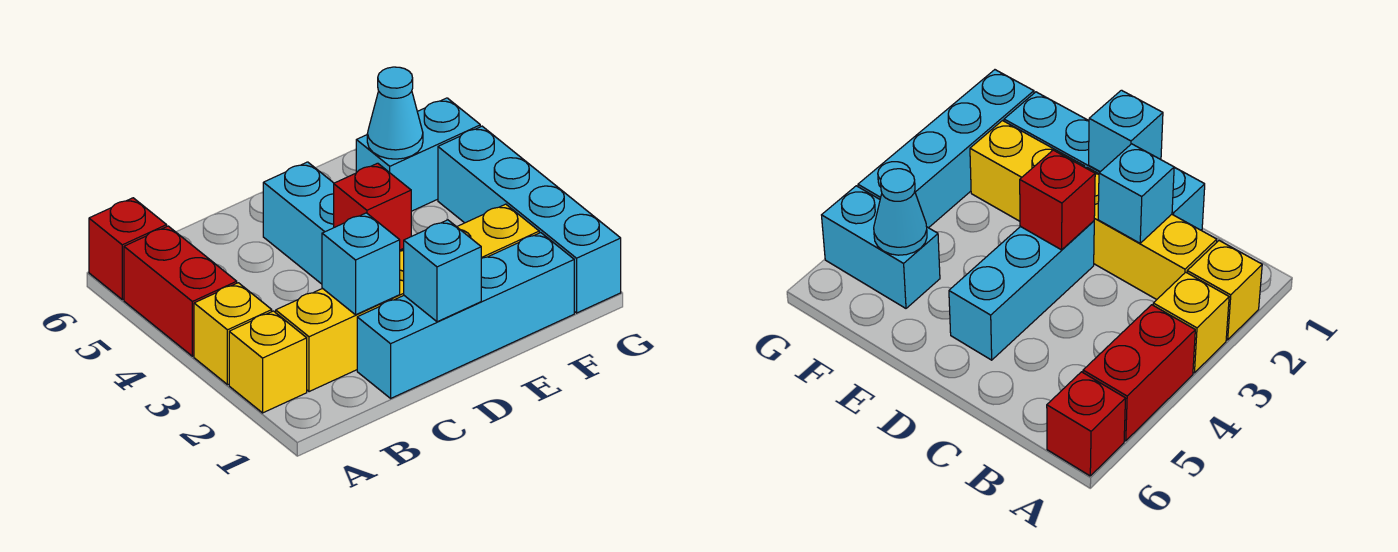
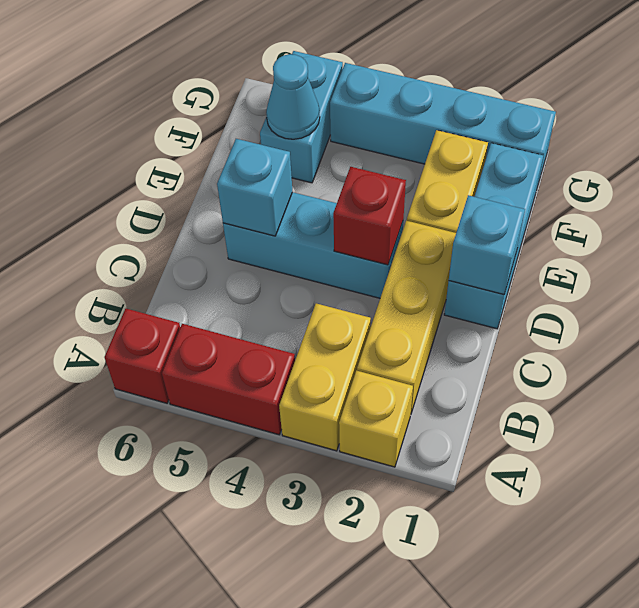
yellow brick A3 level 1 -> yellow brick A3:B3 level 1
cyan brick C1:F1 level 1 -> cyan brick D1:F1 level 1
cyan brick C2 level 2 -> cyan brick D5 level 2

